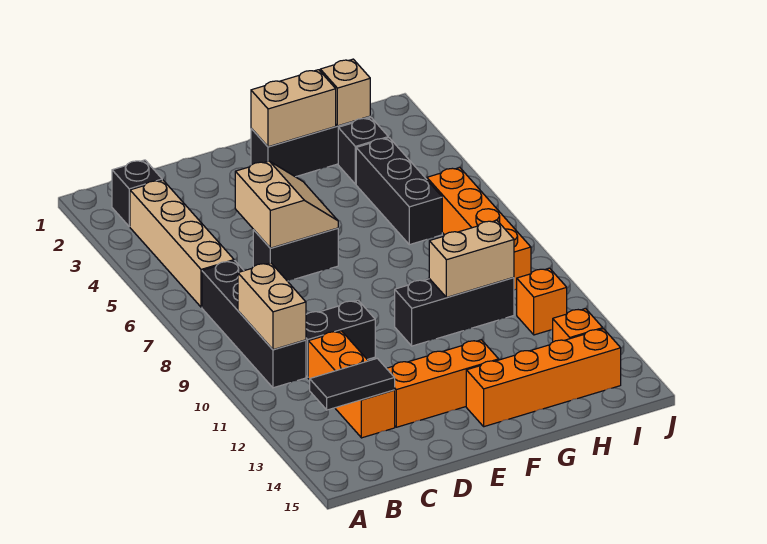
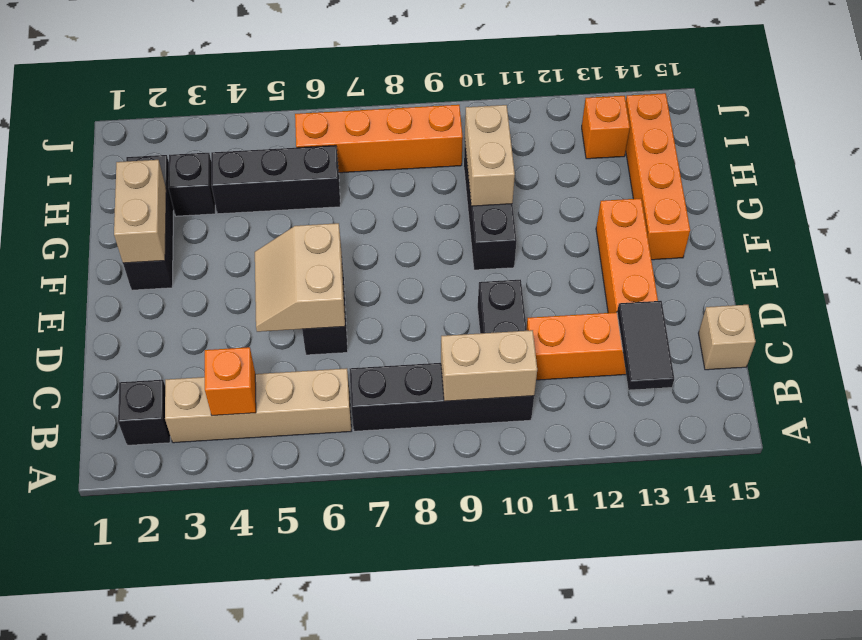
tan slope D5:E6 level 2 top D -> tan slope D5:E6 level 2 top 6
tan brick H2 level 2 -> tan brick C15 level 1
orange brick I11 level 1 -> orange brick B4 level 2

